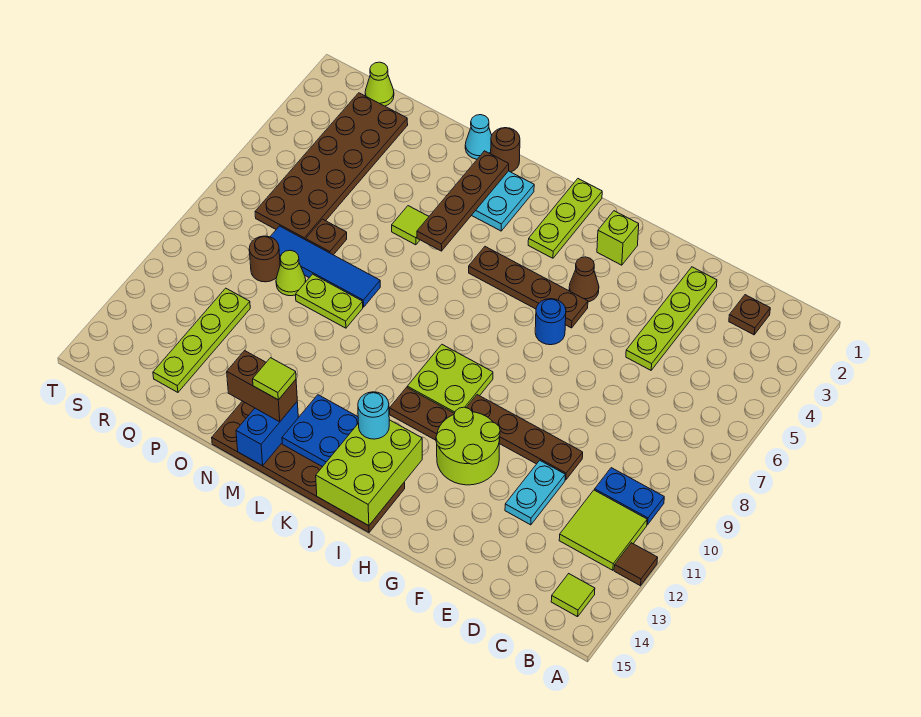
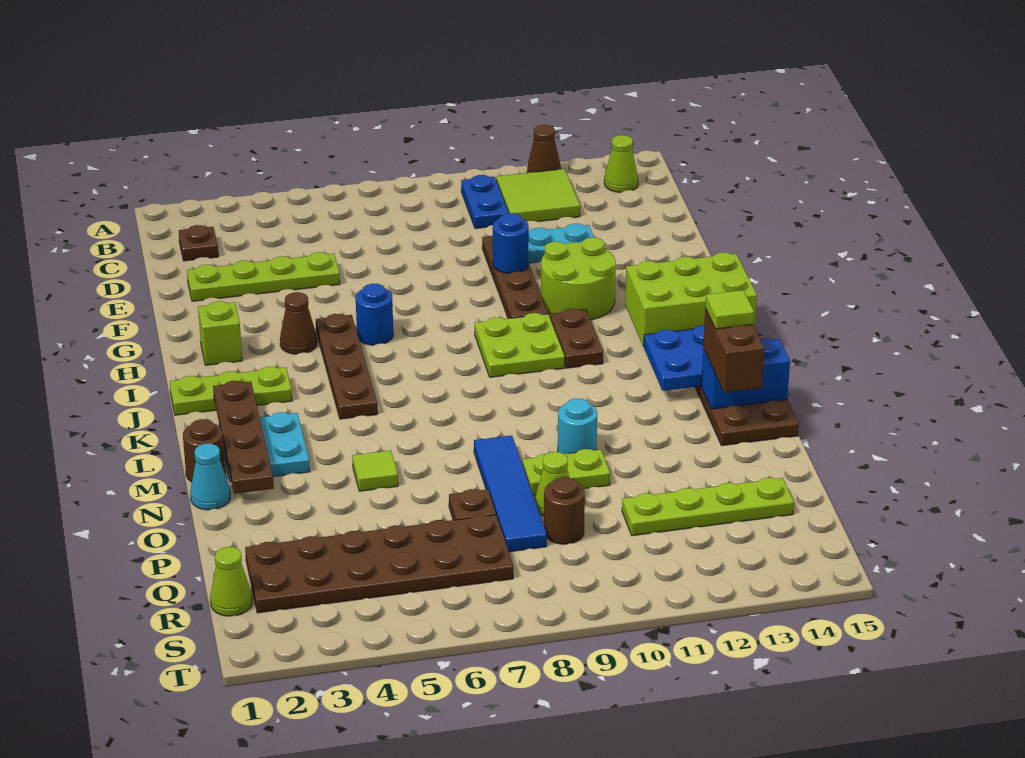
brown tile A12 level 1 -> brown cone A12 level 1
lime tile B14 level 1 -> lime cone B14 level 1
none -> blue round brick F10 level 2
cyan round brick J13 level 3 -> cyan round brick N10 level 1
brown plate M2:M5 level 2 -> brown plate K2:N2 level 2
lime plate N9:O9 level 1 -> lime plate O9:O10 level 1

